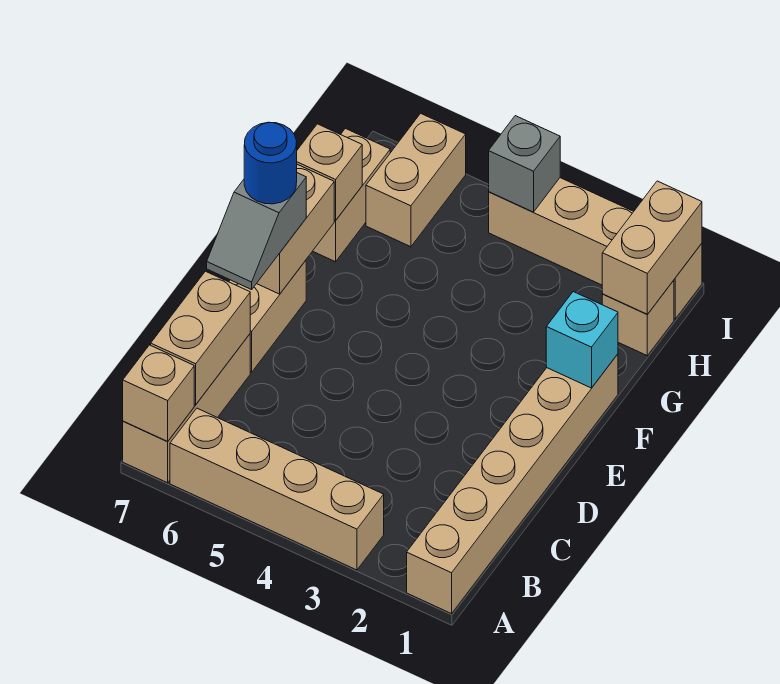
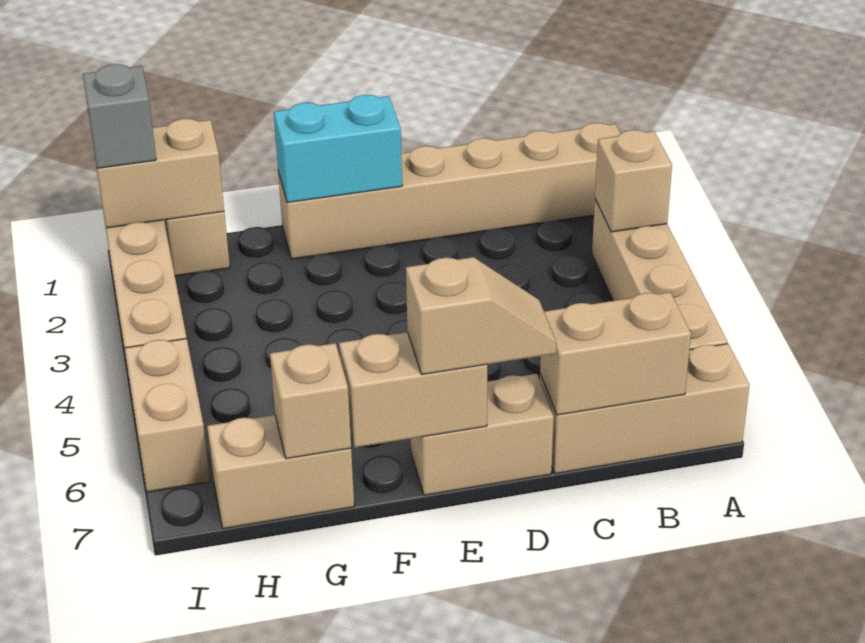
tan brick A7 level 2 -> tan brick A3 level 2
grey slope D7:E7 level 3 top E -> tan slope D7:E7 level 3 top E
blue round brick E7 level 4 -> none
cyan brick F1 level 2 -> cyan brick E1:F1 level 2
tan brick H6:I6 level 1 -> tan brick I5:I6 level 1
grey brick I4 level 2 -> grey brick I1 level 3

